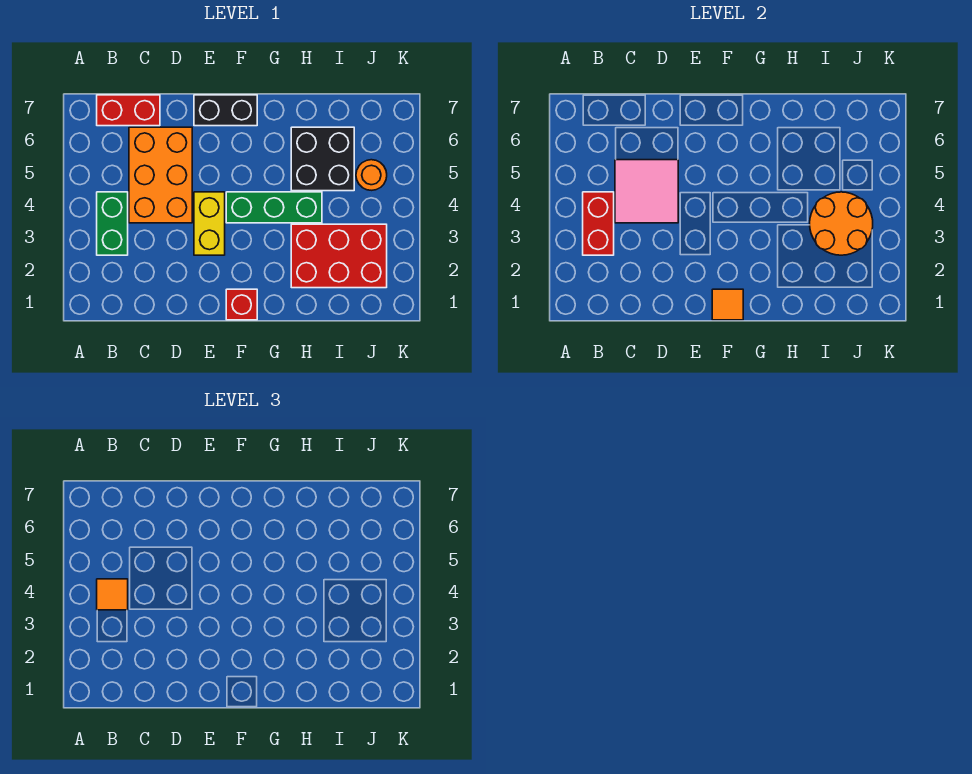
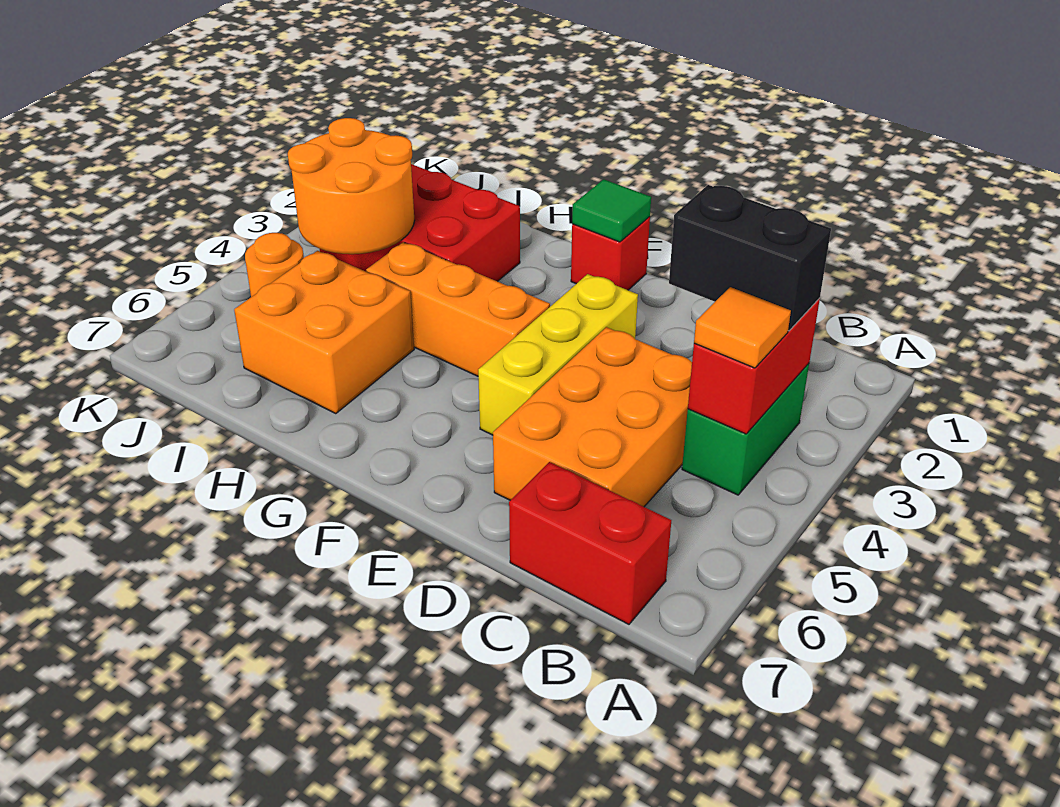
pink tile C4:D5 level 2 -> none
yellow brick E3:E4 level 1 -> yellow brick E3:E5 level 1
black brick E7:F7 level 1 -> black brick B3:C3 level 3
orange tile F1 level 2 -> green tile F1 level 2
green brick F4:H4 level 1 -> orange brick F4:H4 level 1
black brick H5:I6 level 1 -> orange brick H5:I6 level 1

